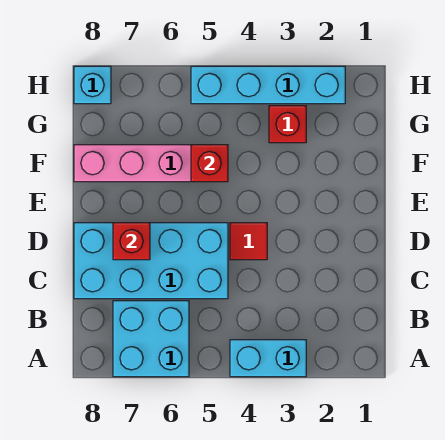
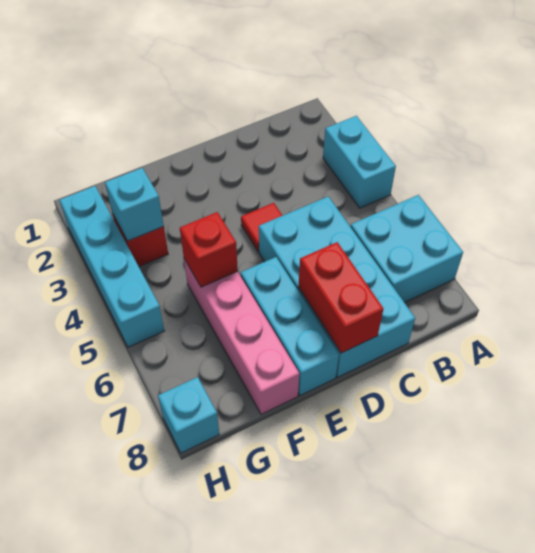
red brick D7 level 2 -> red brick D7:D8 level 2
none -> cyan brick E6:E8 level 1
none -> cyan brick G3 level 2

